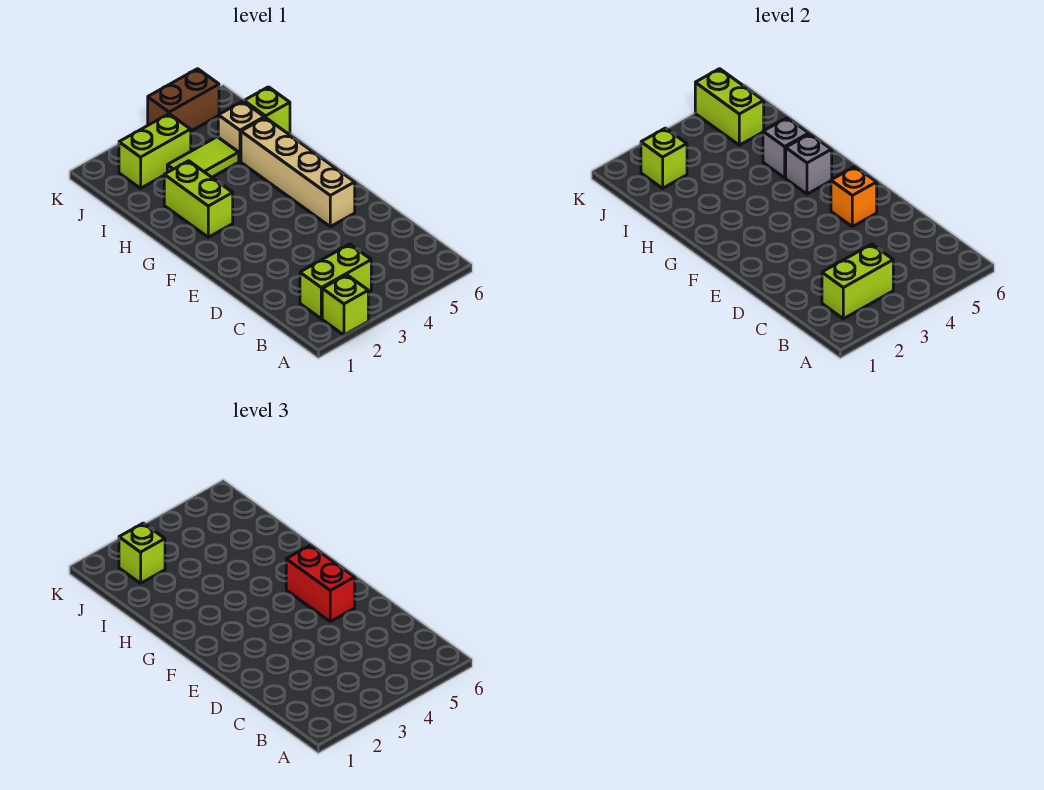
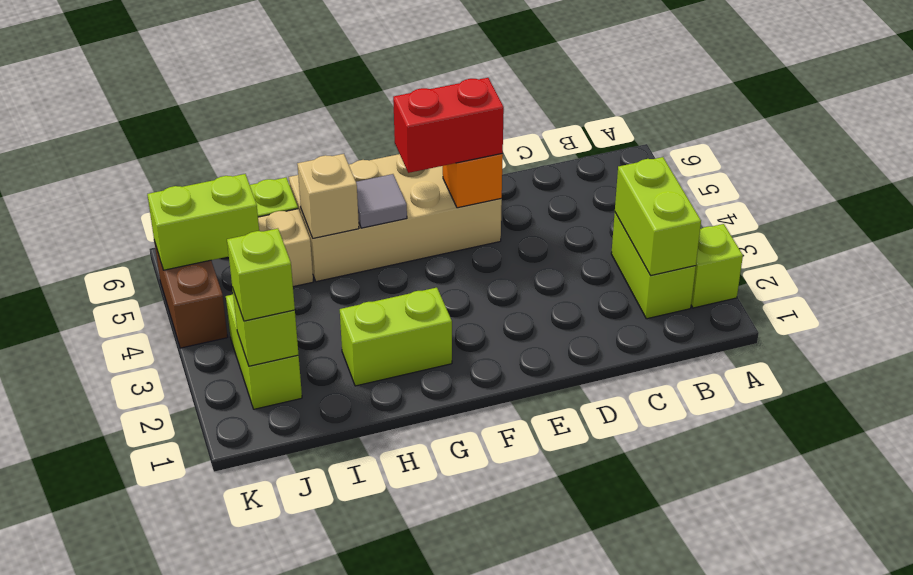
tan brick E5:H5 level 1 -> tan brick E5:H6 level 1
grey brick G5 level 2 -> grey tile G5 level 2
grey brick H5 level 2 -> tan brick H5 level 2
lime tile I3:I4 level 1 -> none

